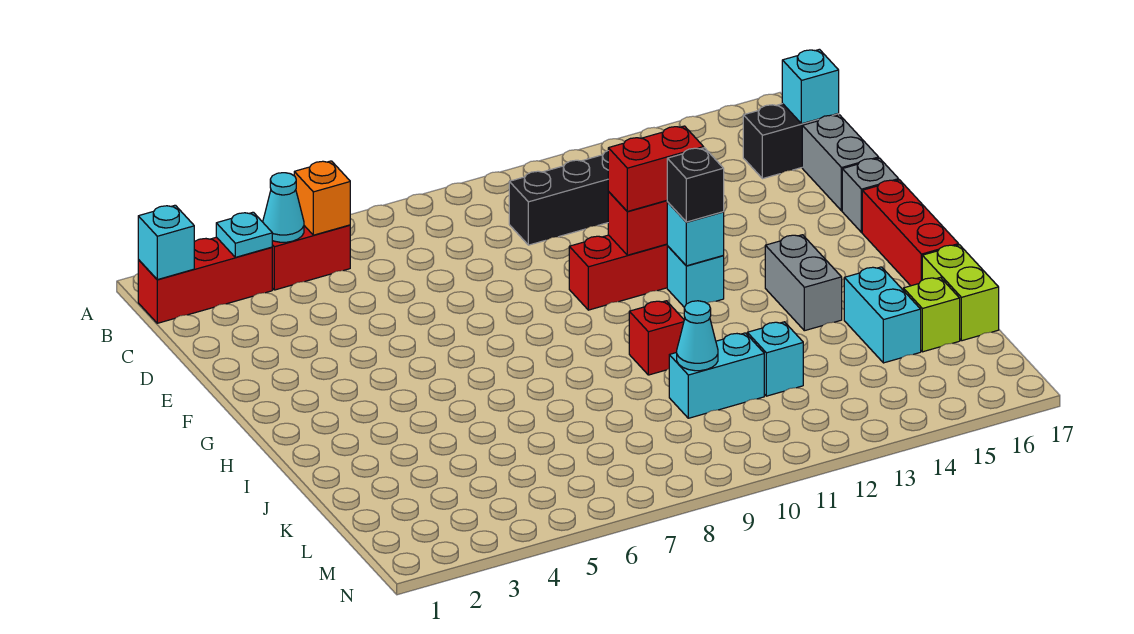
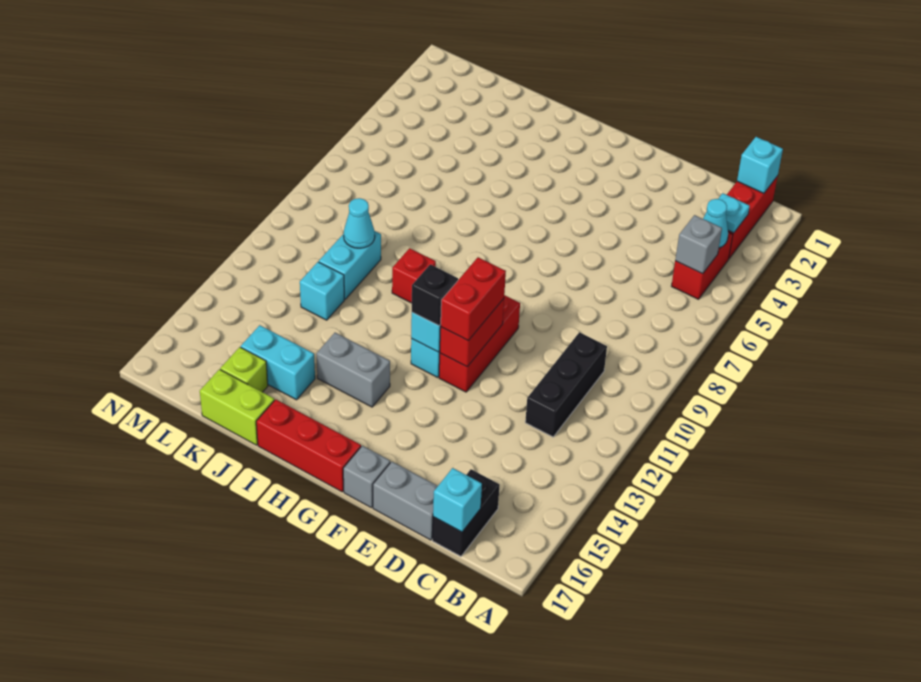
orange brick B5 level 2 -> grey brick B5 level 2

